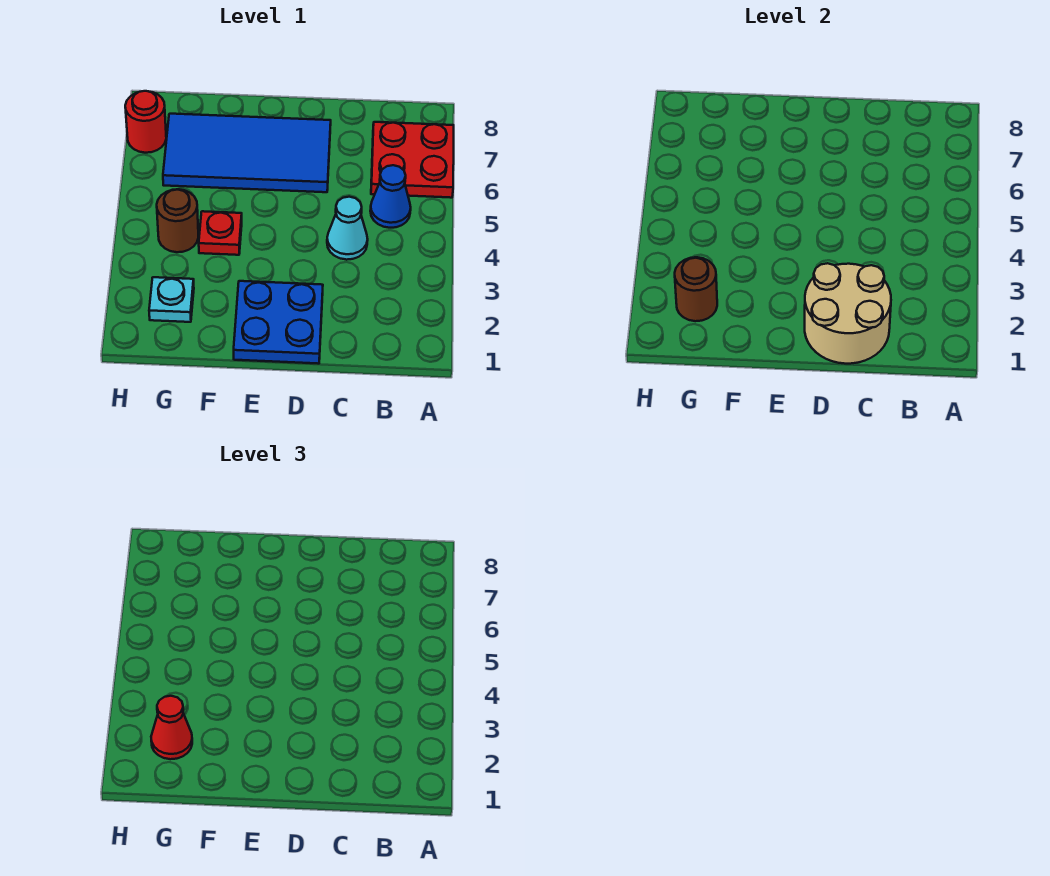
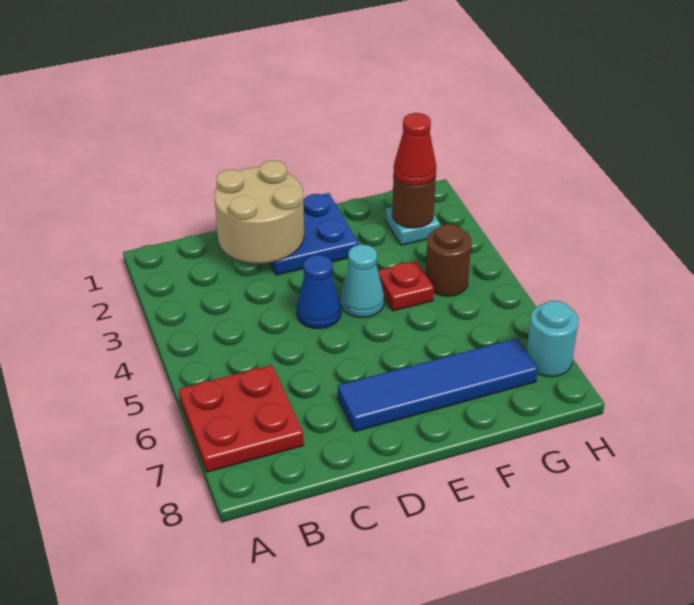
blue cone B5 level 1 -> blue cone D4 level 1
cyan cone C4 level 1 -> cyan cone E4 level 1
blue tile D6:G7 level 1 -> blue tile D7:G7 level 1
red round brick H7 level 1 -> cyan round brick H7 level 1

